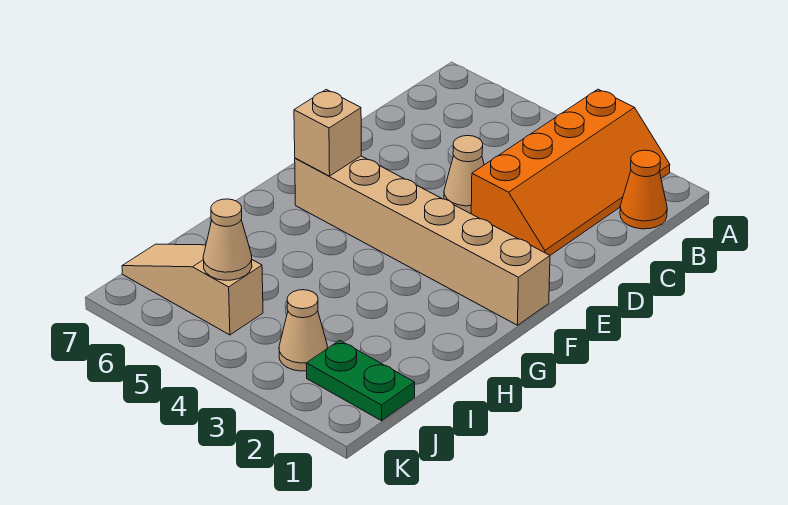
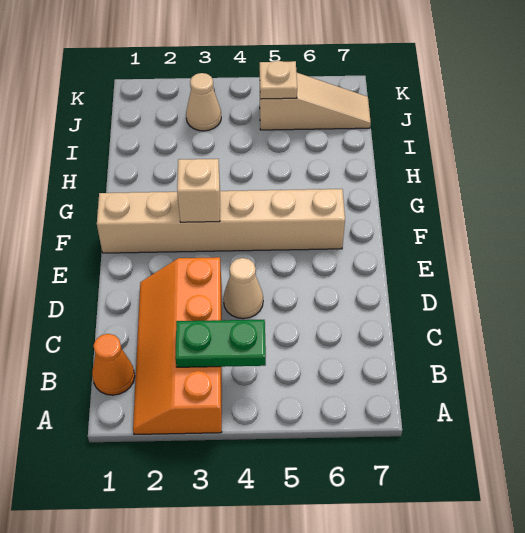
tan brick F6 level 2 -> tan brick F3 level 2
green plate J1:J2 level 1 -> green plate B3:B4 level 2
tan cone J5 level 2 -> tan plate J5 level 2

